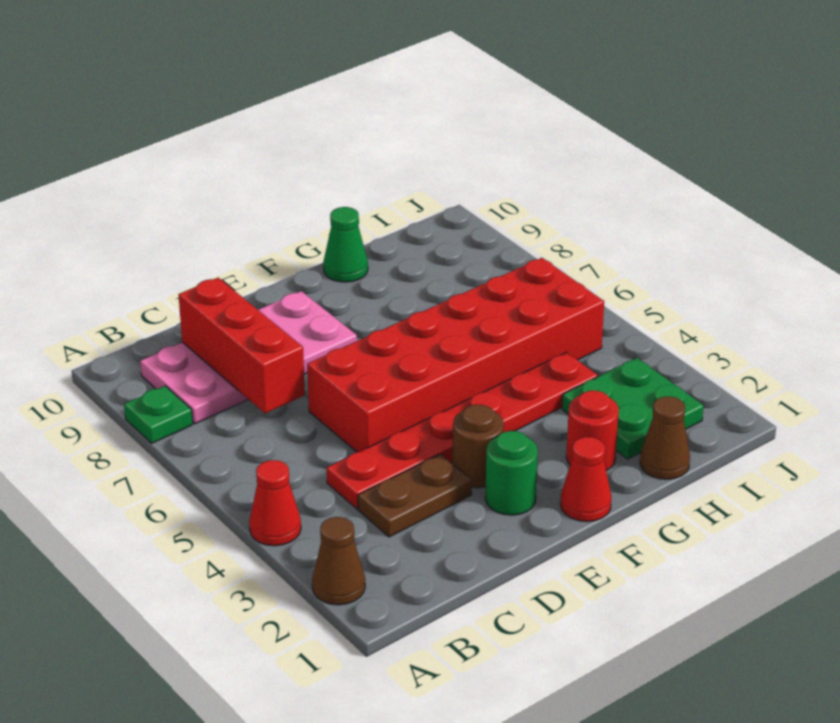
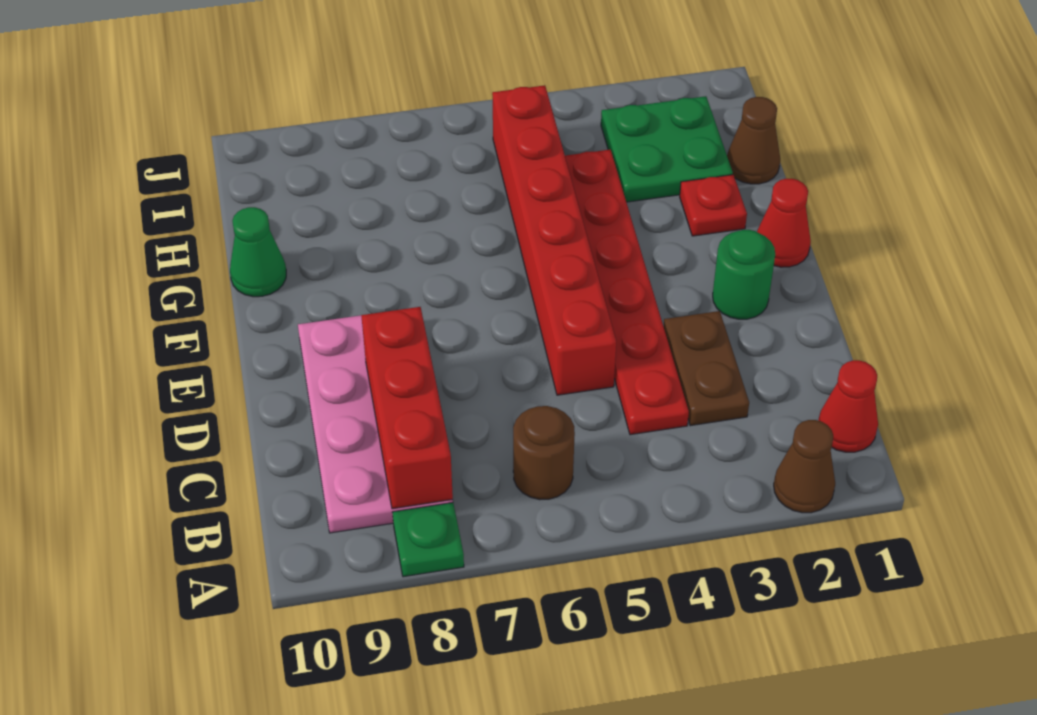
red cone A4 level 1 -> red cone B1 level 1
red brick C7:C9 level 2 -> red brick B8:D8 level 2
red brick D5:I6 level 1 -> red brick D5:I5 level 1
brown round brick E3 level 1 -> brown round brick B6 level 1
red round brick G2 level 1 -> red plate G2 level 1

